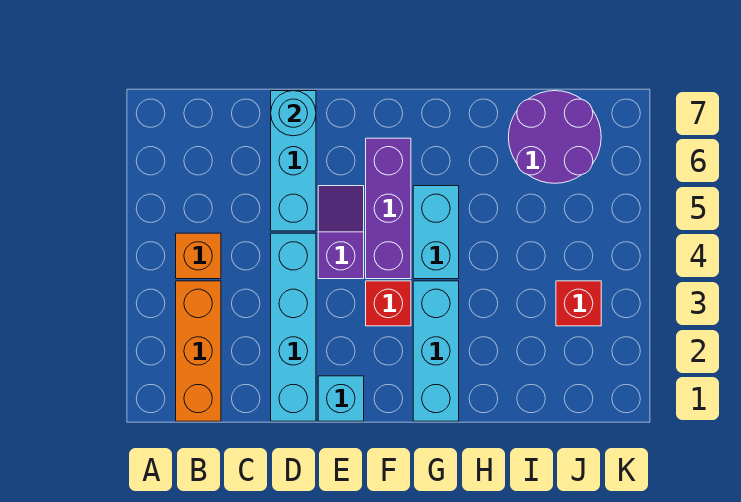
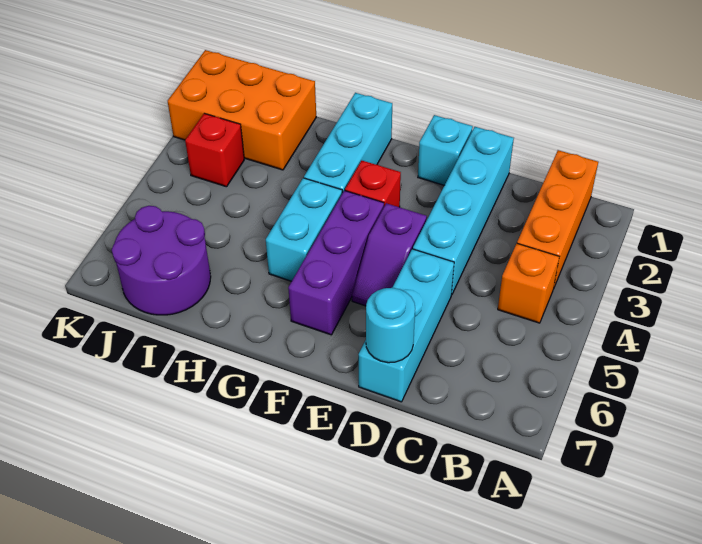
none -> orange brick I1:K2 level 1

